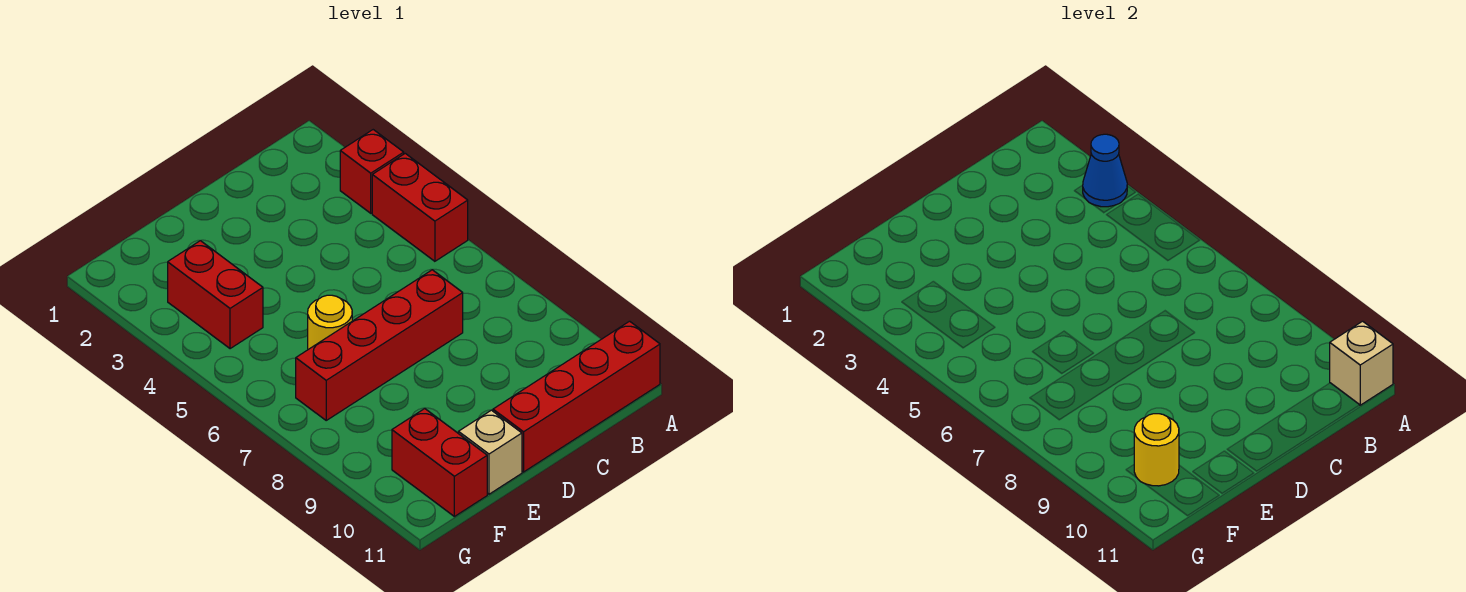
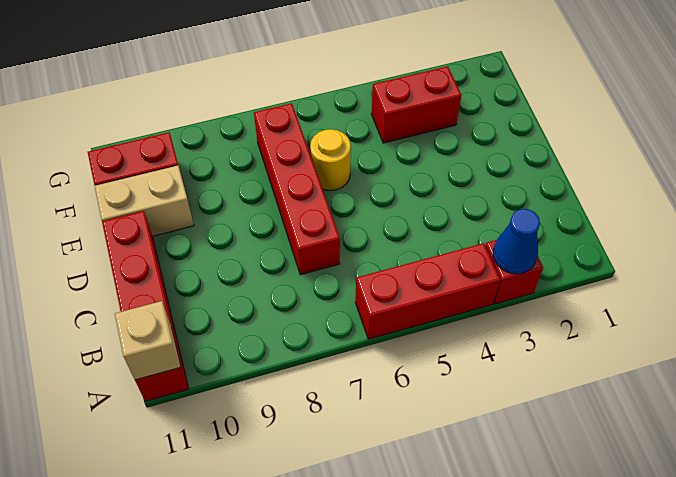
red brick A4:A5 level 1 -> red brick A4:A6 level 1
tan brick E11 level 1 -> tan brick E10:E11 level 1
yellow round brick F10 level 2 -> none

